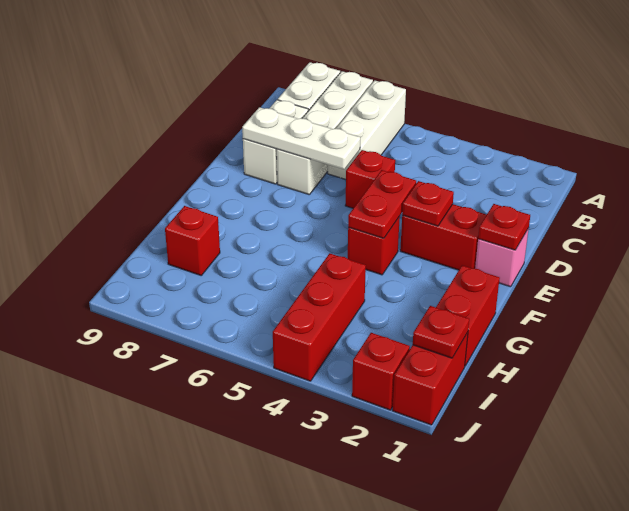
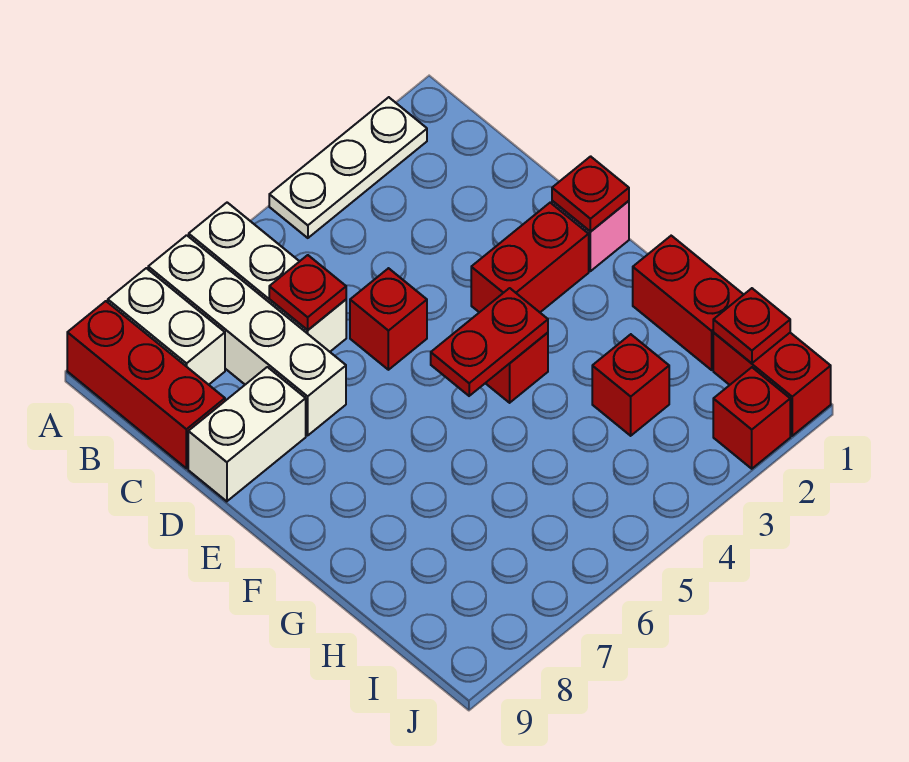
white brick C8:D8 level 1 -> white brick D8:D9 level 1
white plate D6:D8 level 2 -> white plate A2:A4 level 1
red plate E3 level 2 -> red plate C6 level 2
red plate E4:F4 level 2 -> red plate F4:F5 level 2
red brick H4:J4 level 1 -> red brick A9:C9 level 1
red brick H8 level 1 -> red brick H3 level 1

